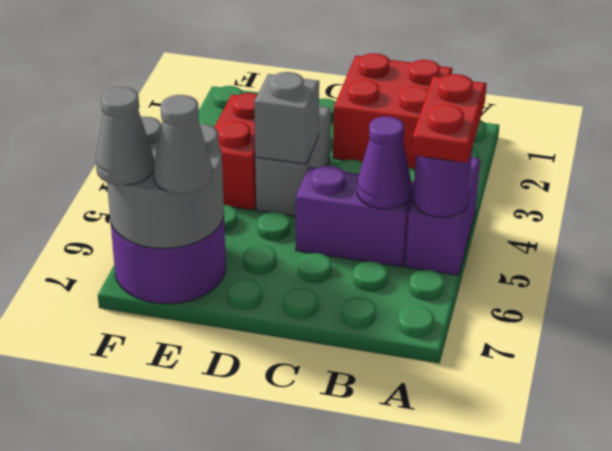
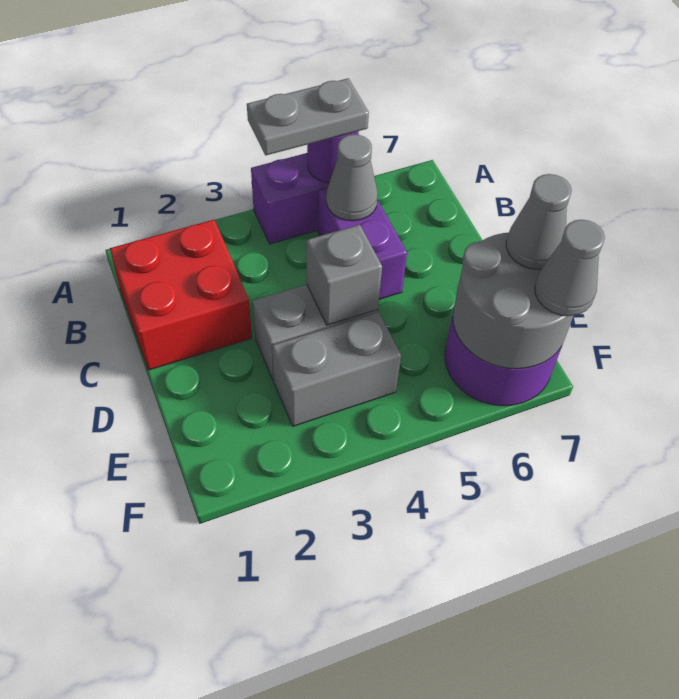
red plate A4:A5 level 3 -> grey plate A4:A5 level 3
purple cone B5 level 2 -> grey cone B5 level 2
red brick E3:E4 level 1 -> grey brick E3:E4 level 1

